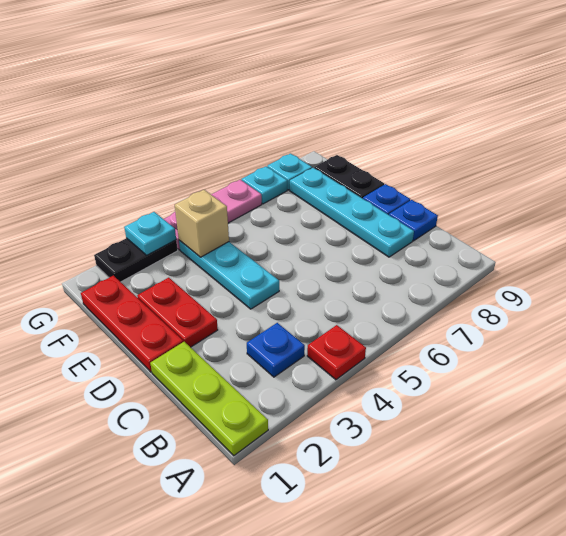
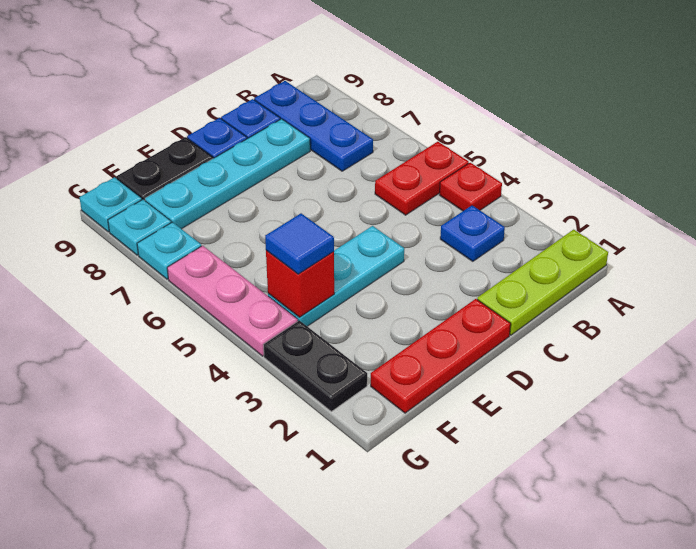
none -> blue plate B7:B9 level 1
red plate D2:E2 level 1 -> red plate A5:B5 level 1
tan brick F4 level 2 -> red brick F4 level 2
none -> blue tile F4 level 3
cyan plate G3 level 2 -> cyan plate G9 level 1

